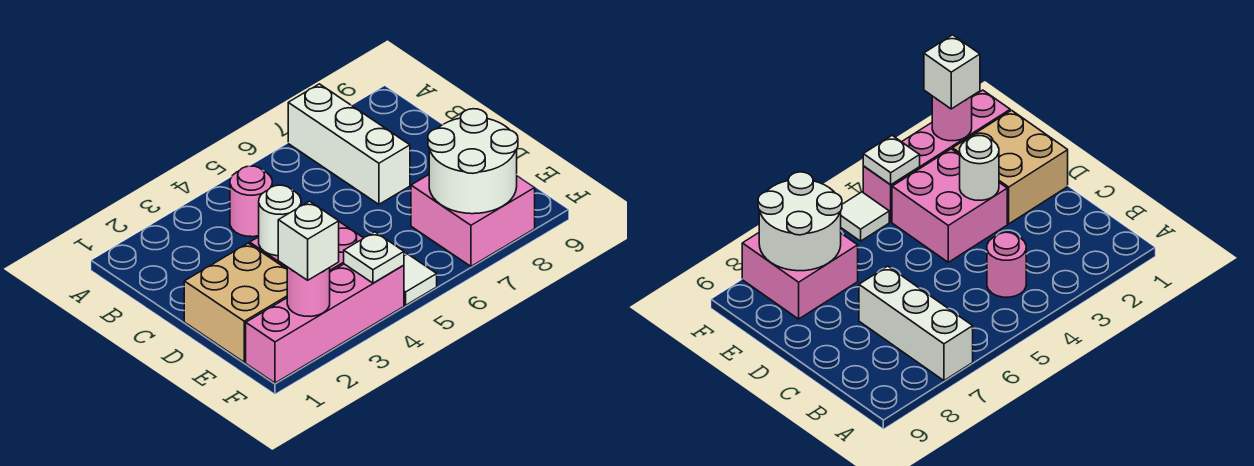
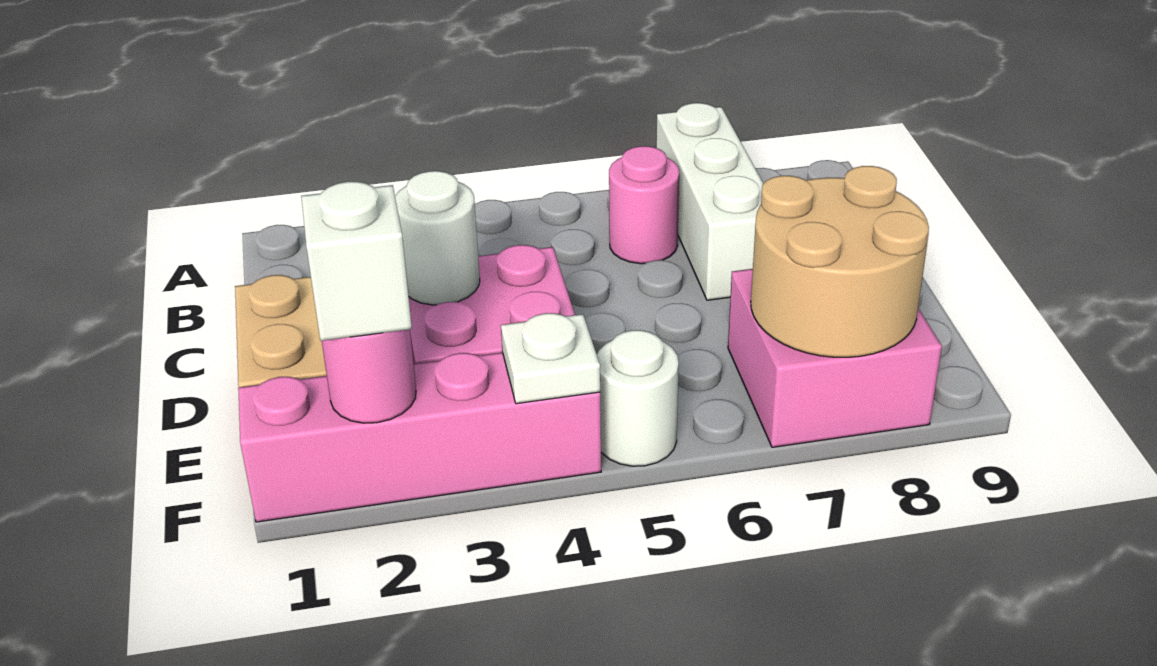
pink round brick B4 level 1 -> pink round brick B6 level 1
white round brick E7:F8 level 2 -> tan round brick E7:F8 level 2
white tile F5 level 1 -> white round brick F5 level 1

